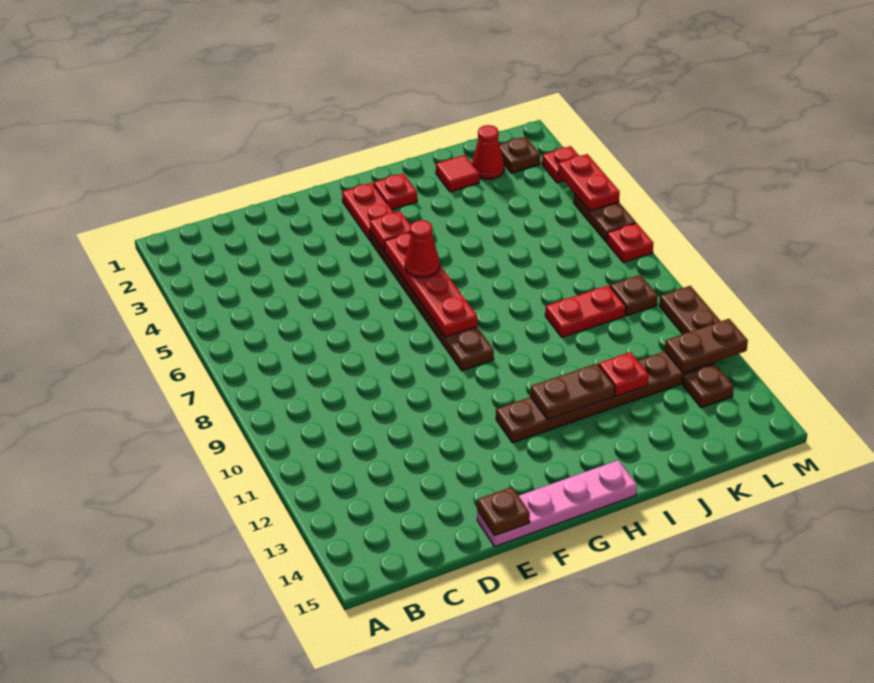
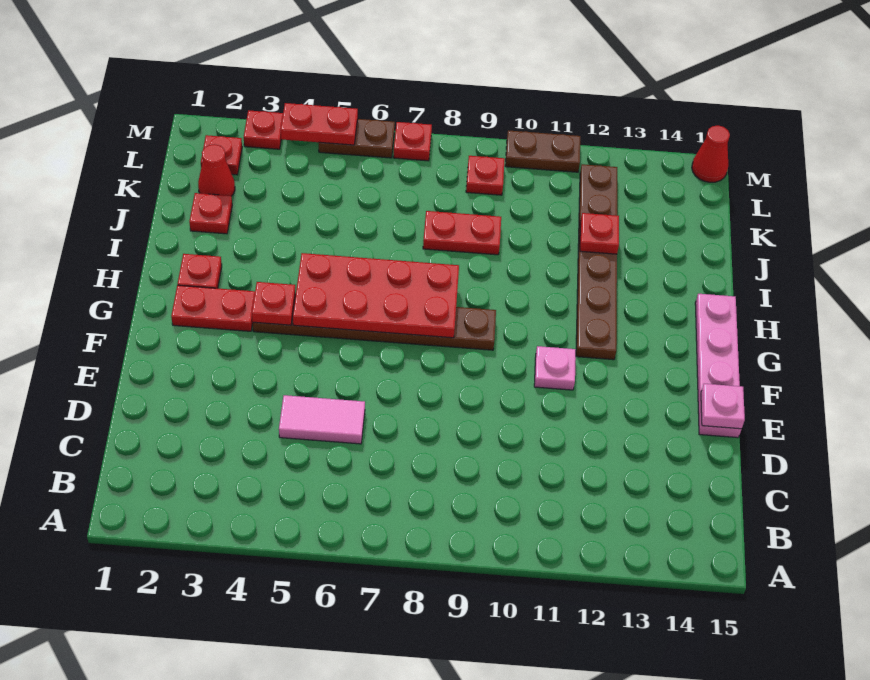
none -> pink tile D5:D6 level 1
brown plate E15 level 2 -> pink plate E15 level 2
none -> pink plate F11 level 1
red plate G5:G8 level 2 -> red plate G5:H8 level 2
red cone G6 level 3 -> red cone M15 level 1
brown plate H12:I12 level 2 -> none
red tile J2 level 1 -> red plate J2 level 1
red plate J9:K9 level 1 -> red plate J8:J9 level 1
brown plate L2 level 1 -> red plate L2 level 1
brown plate L9 level 1 -> red plate L9 level 1
brown plate L12:M12 level 2 -> none
brown plate L13 level 1 -> none

